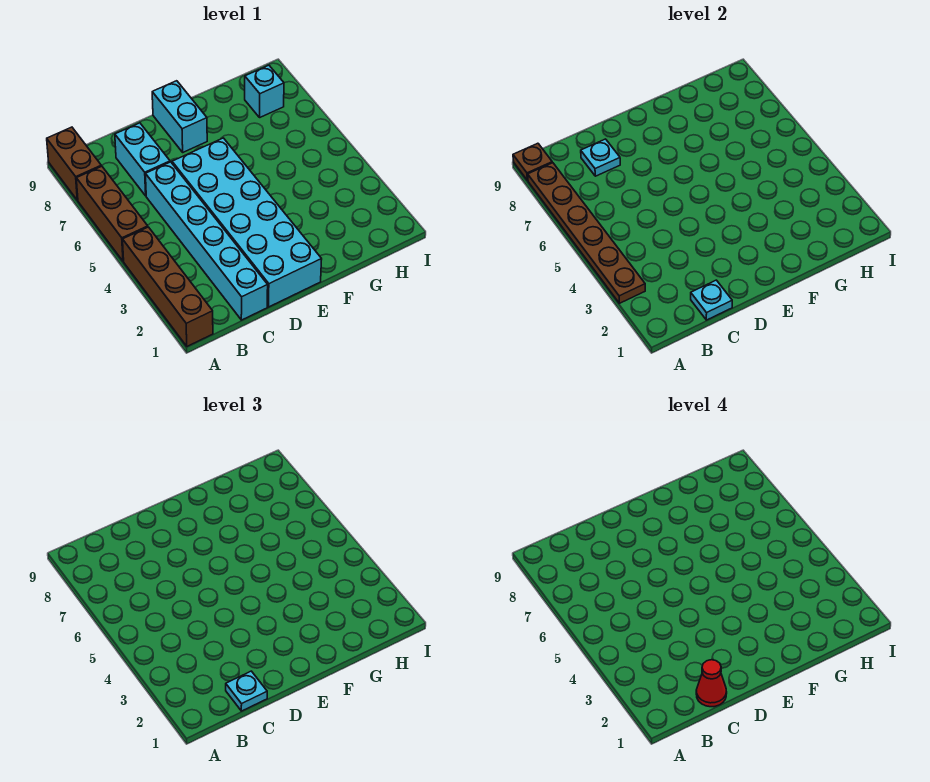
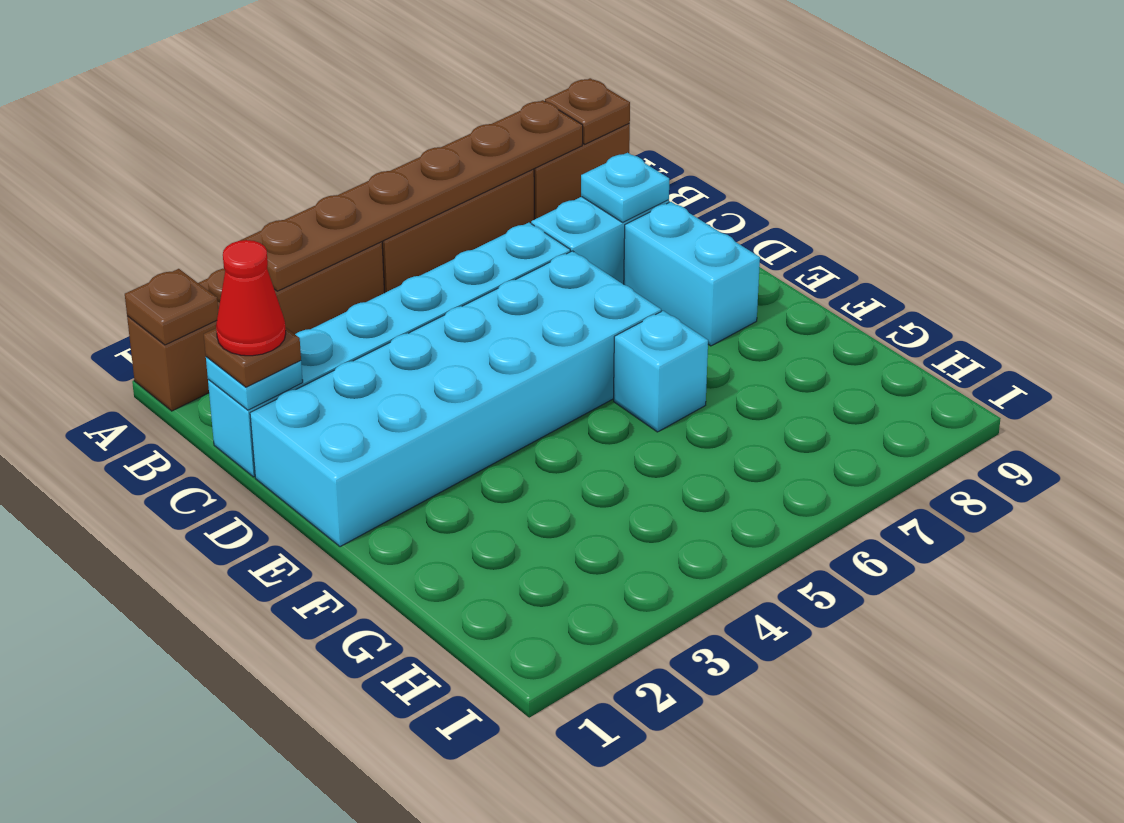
none -> brown plate A1 level 2
cyan plate C1 level 3 -> brown plate C1 level 3
cyan brick E8:E9 level 1 -> cyan brick D8:E8 level 1
cyan brick H8 level 1 -> cyan brick F6 level 1

